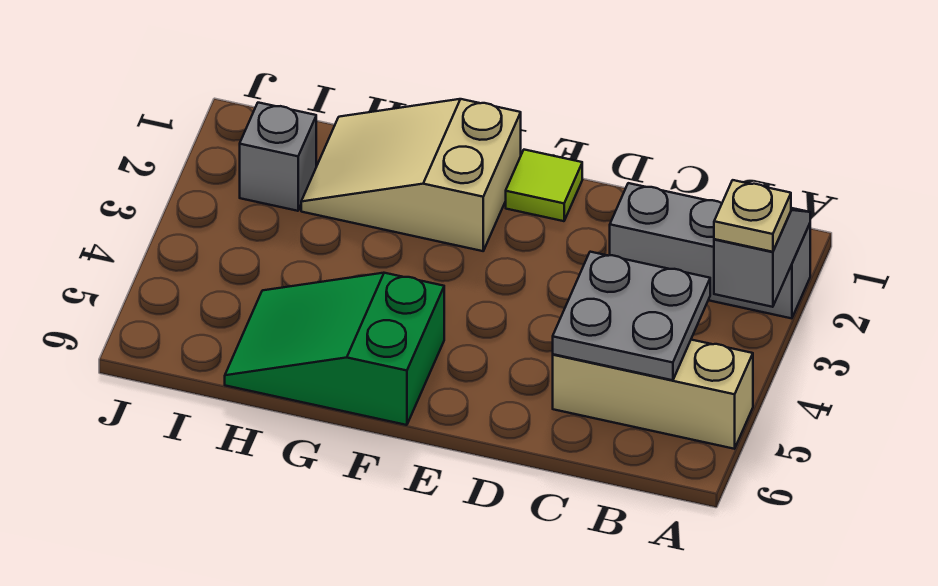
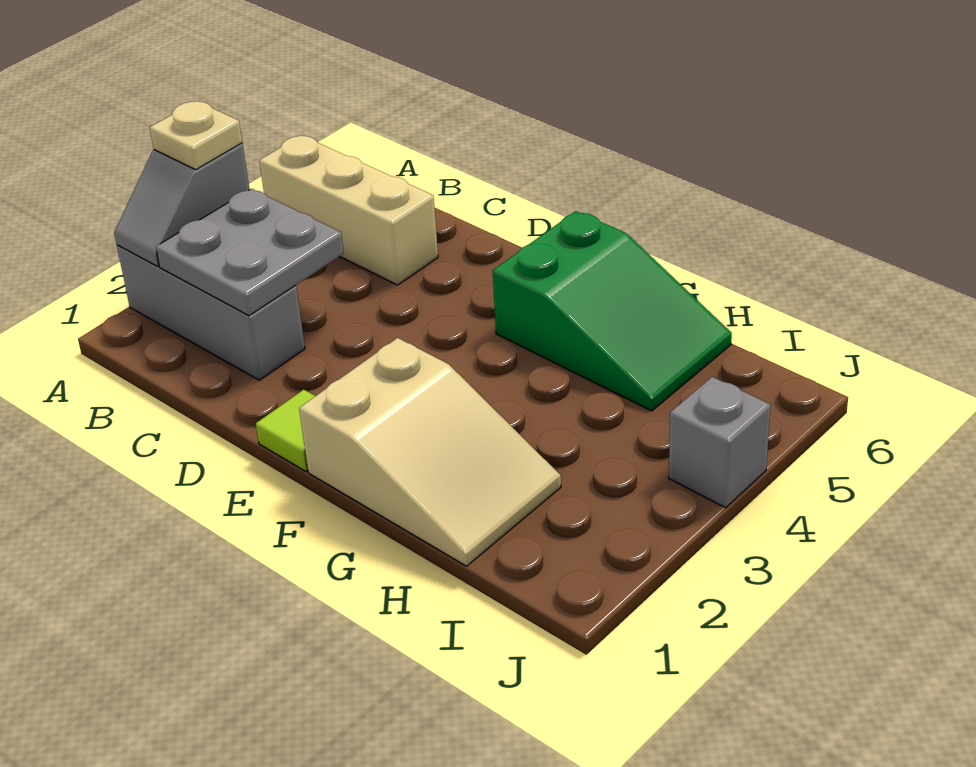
grey plate B4:C5 level 2 -> grey plate B2:C3 level 2
grey brick I2 level 1 -> grey brick J4 level 1

